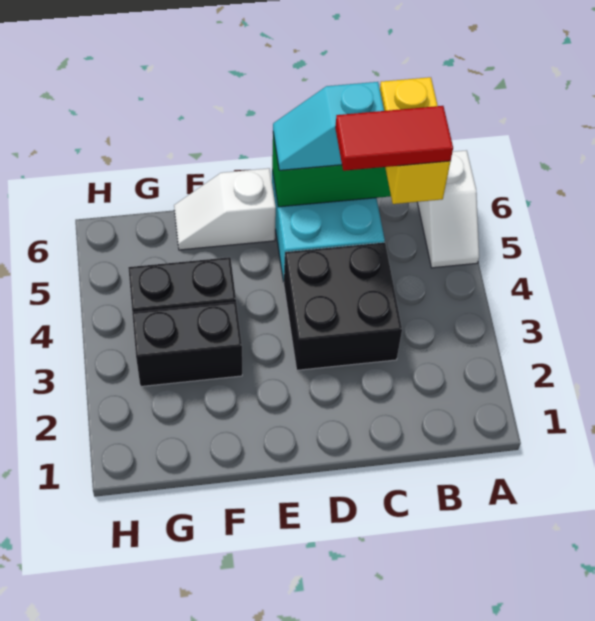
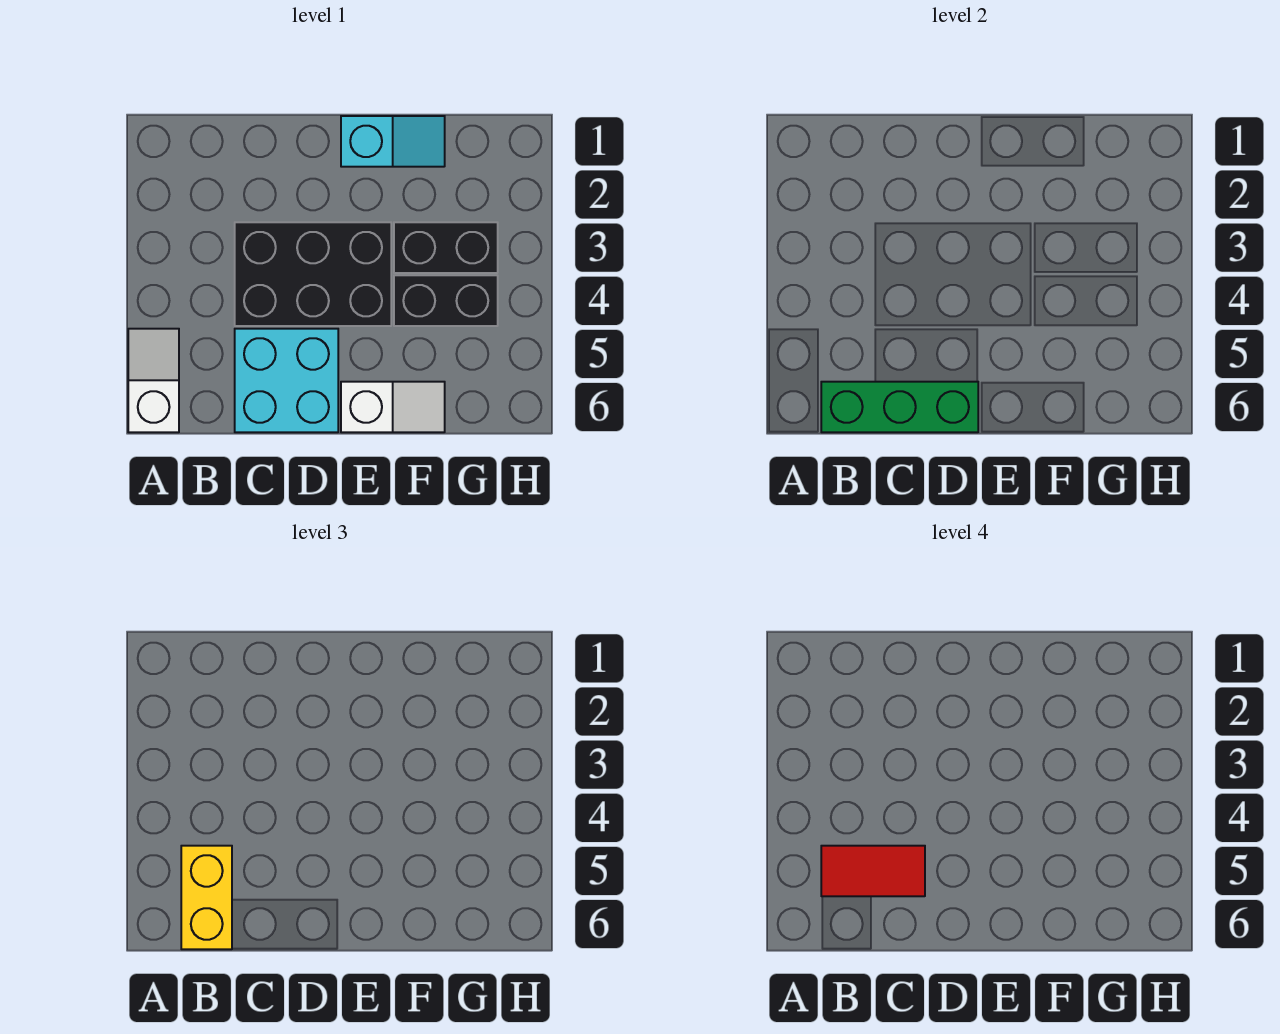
black brick C3:D4 level 1 -> black brick C3:E4 level 1
cyan slope C6:D6 level 3 top C -> cyan slope E1:F1 level 1 top E

